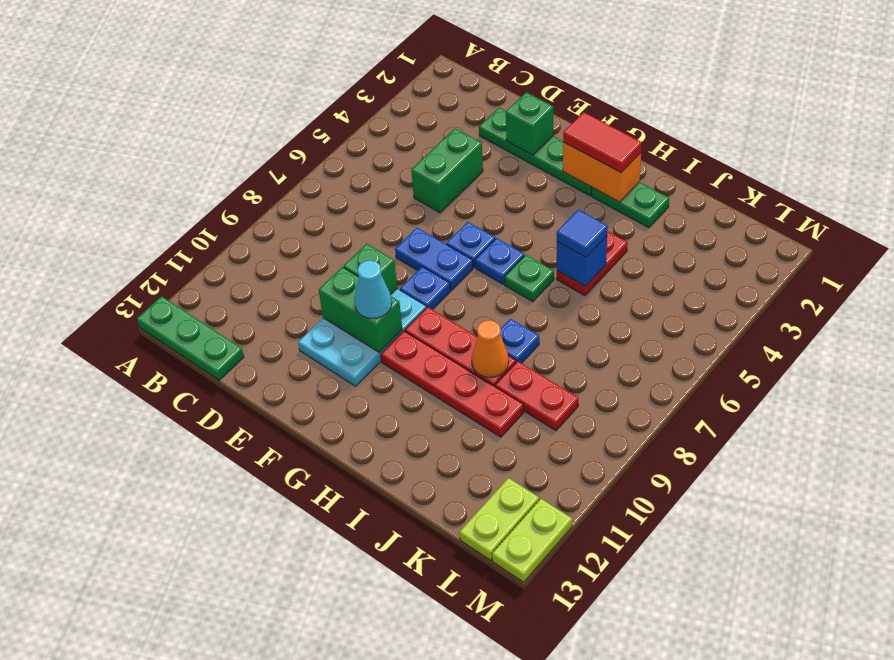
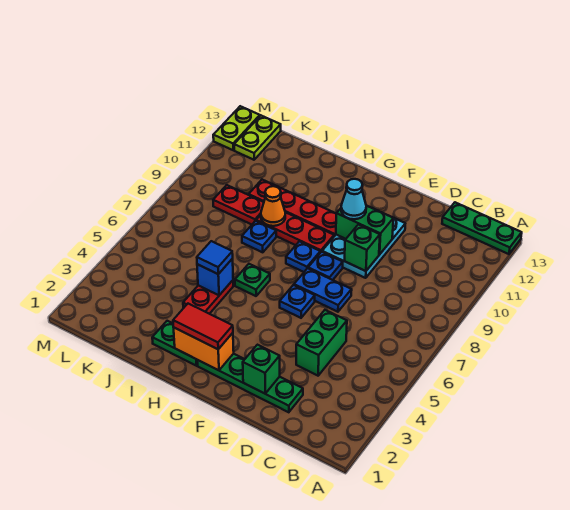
blue plate G6 level 1 -> blue plate G8 level 1

